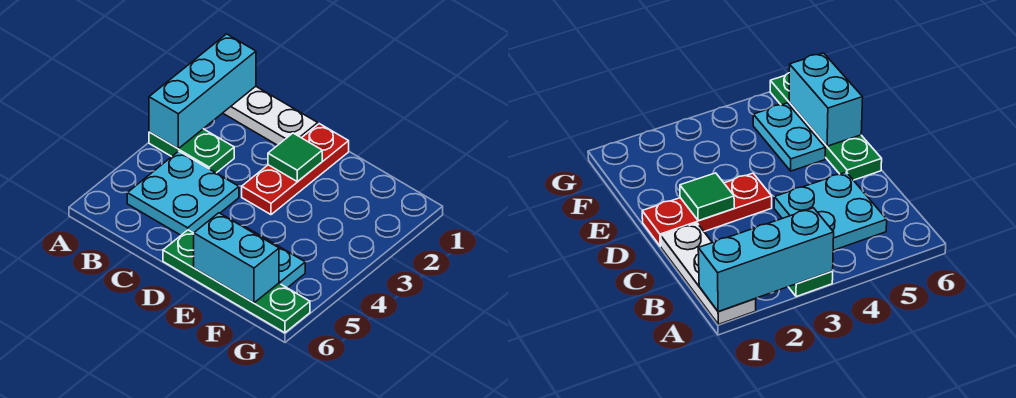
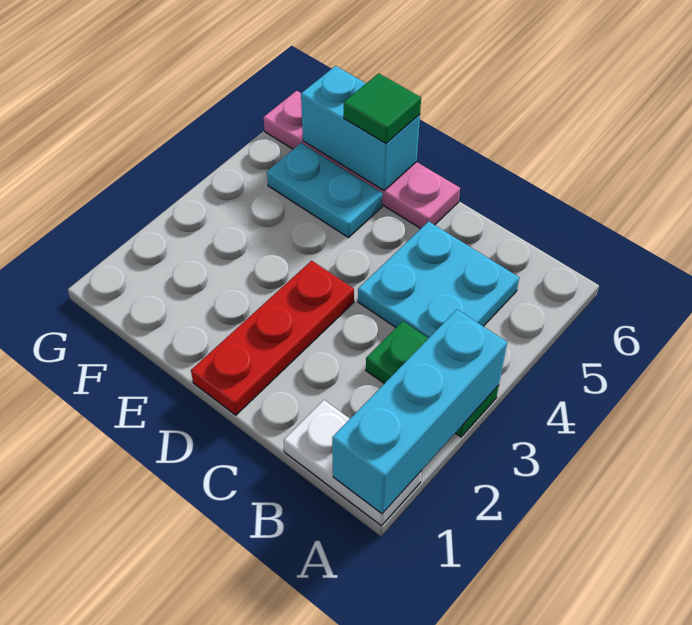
white plate A1:C1 level 1 -> white plate A1:B1 level 1
green tile D2 level 2 -> green tile E6 level 3
green plate D6:G6 level 1 -> pink plate D6:G6 level 1

